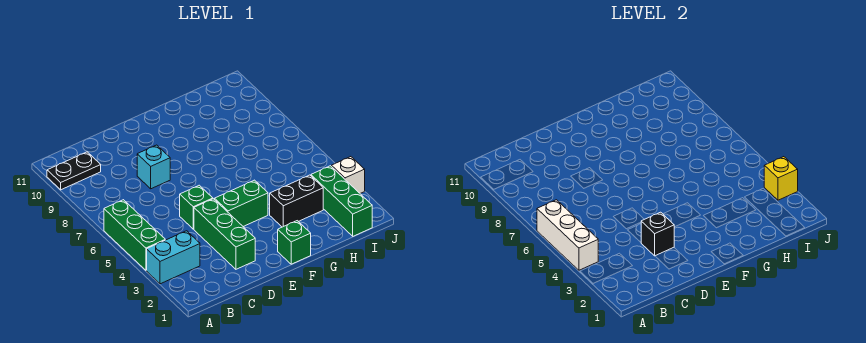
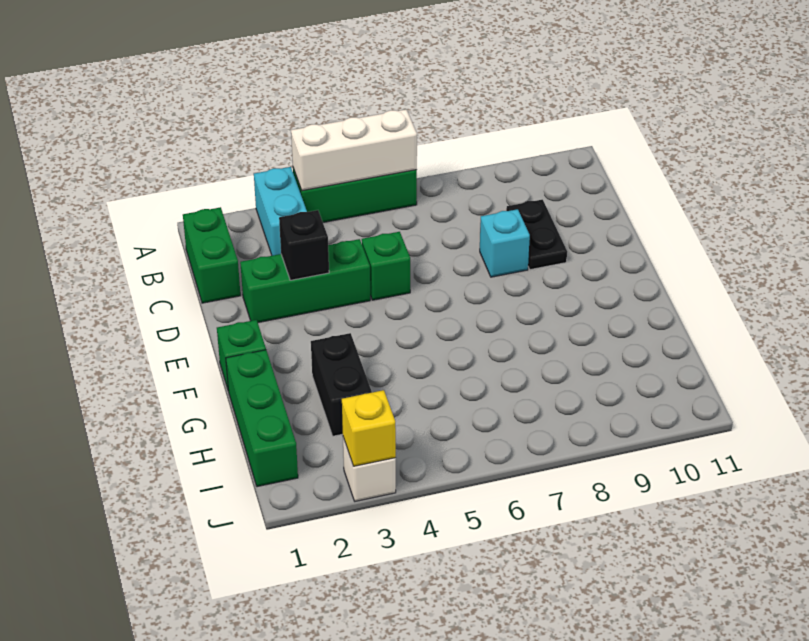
black plate A10:B10 level 1 -> black plate C9:D9 level 1
green brick E4:F4 level 1 -> green brick B1:C1 level 1
green brick I1:I3 level 1 -> green brick G1:I1 level 1

